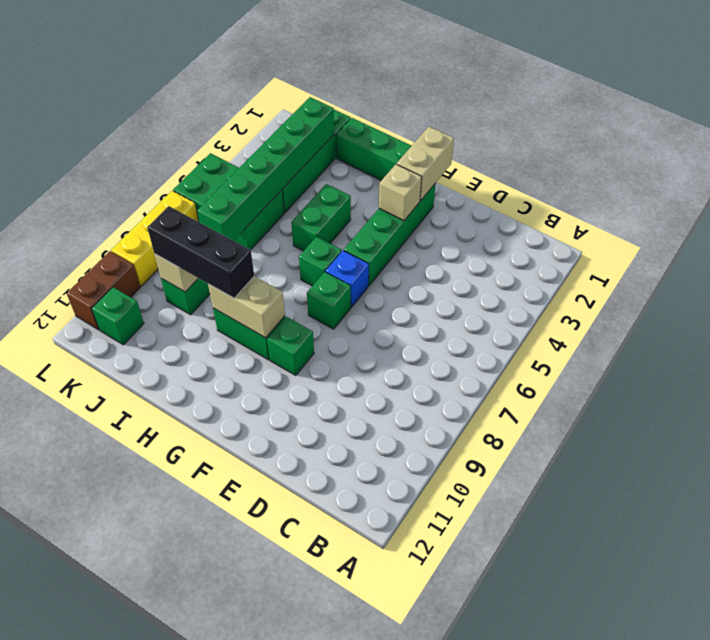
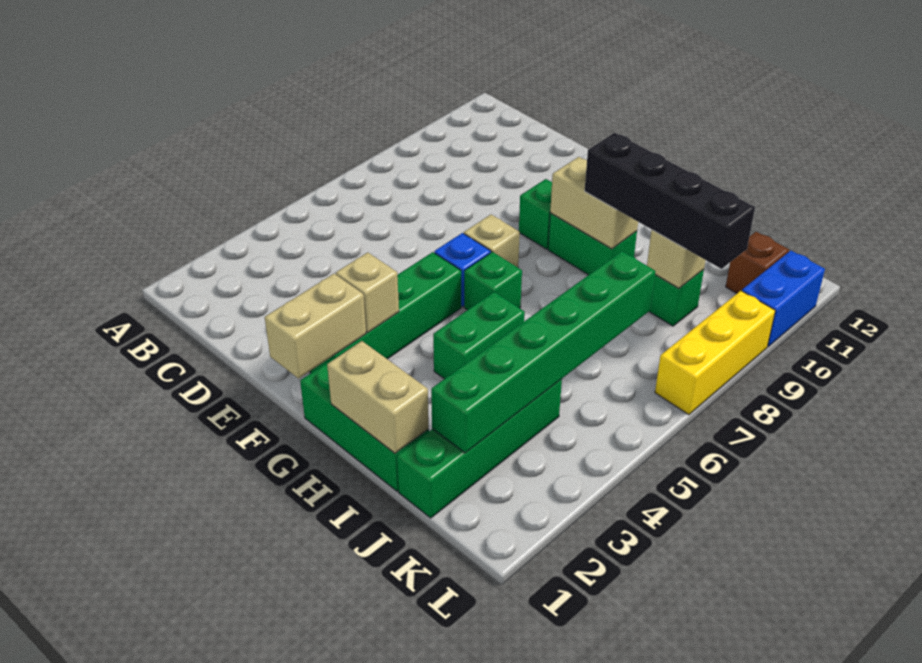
green brick F7 level 1 -> tan brick F7 level 1
none -> tan brick H1:I1 level 2
black brick H9:J9 level 3 -> black brick H9:K9 level 3
green brick J5:L6 level 1 -> none
green brick K11 level 1 -> brown brick K11 level 1
brown brick L10:L11 level 1 -> blue brick L10:L11 level 1

